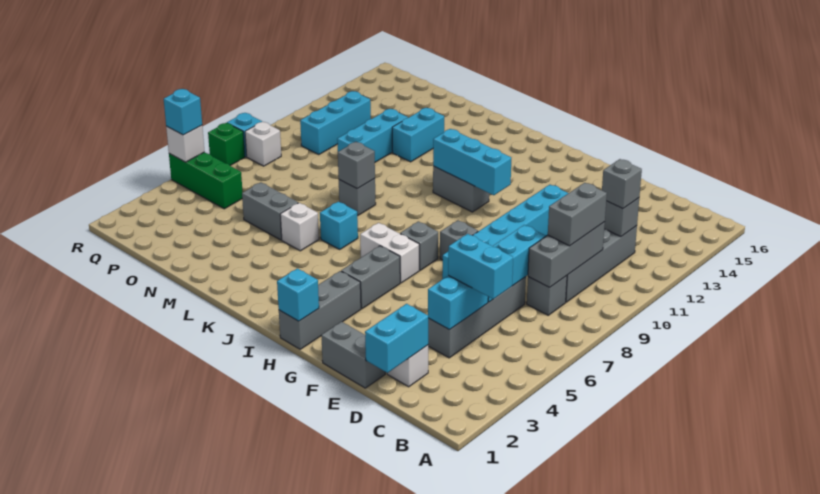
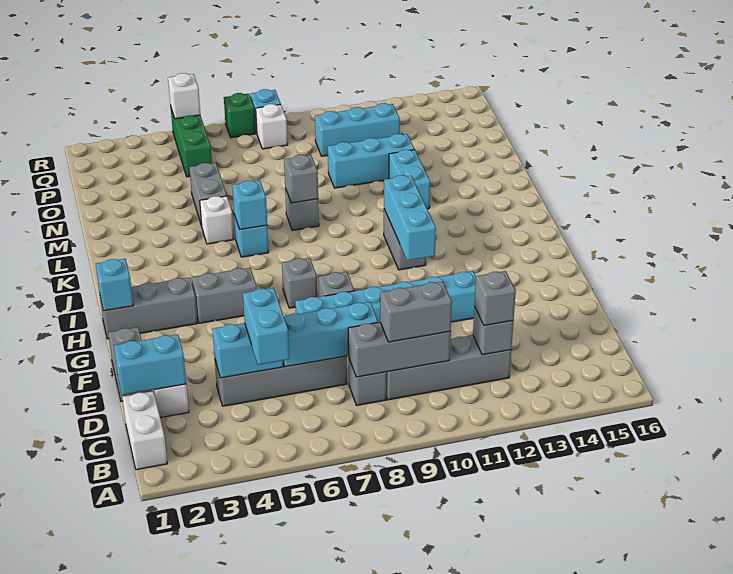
white brick H6:I6 level 1 -> white brick B1:C1 level 1
cyan brick M12:M13 level 1 -> cyan brick L12:M12 level 1
cyan brick R5 level 3 -> cyan brick K6 level 2

